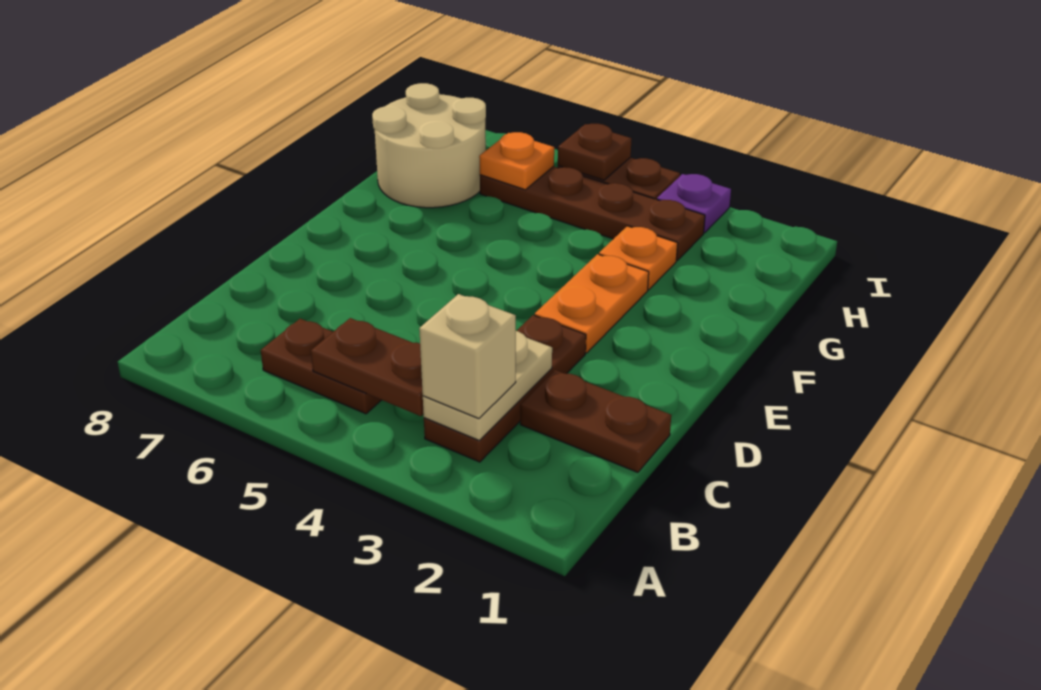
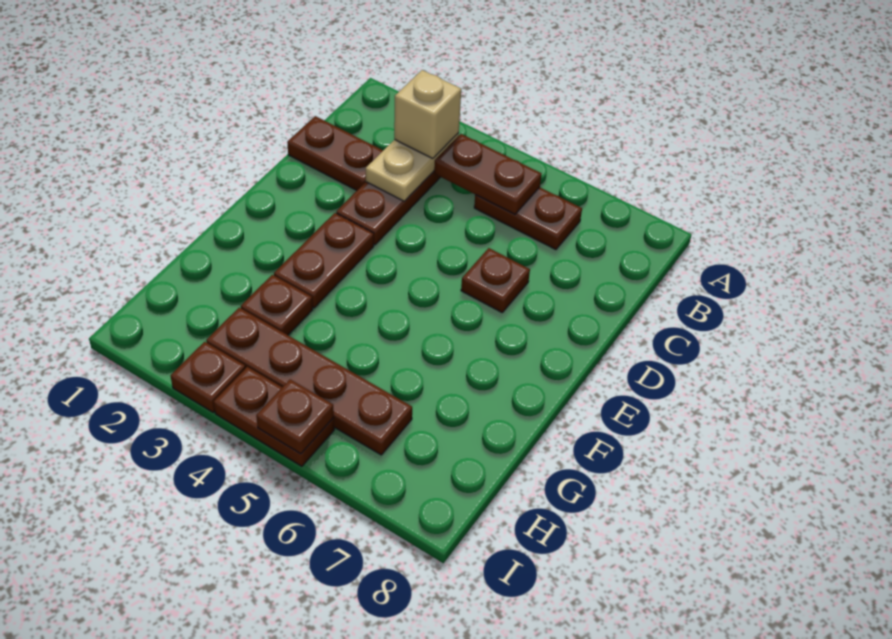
none -> brown plate D6 level 1
orange plate E3:F3 level 1 -> brown plate E3:F3 level 1
orange plate G3 level 1 -> brown plate G3 level 1
tan round brick G7:H8 level 1 -> none
orange plate H6 level 2 -> none
purple plate I3 level 1 -> brown plate I3 level 1

